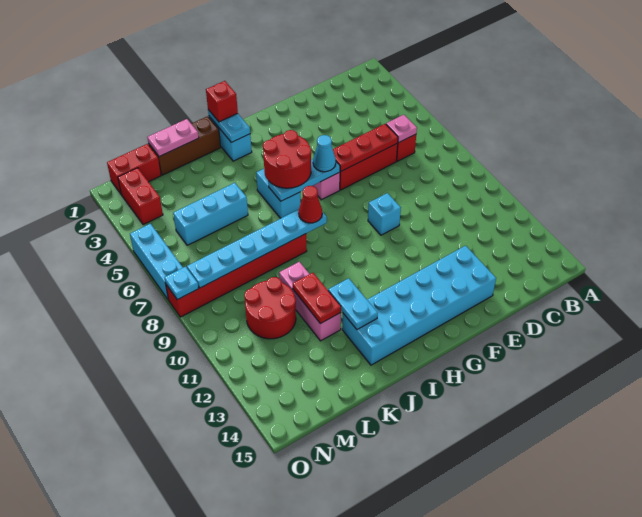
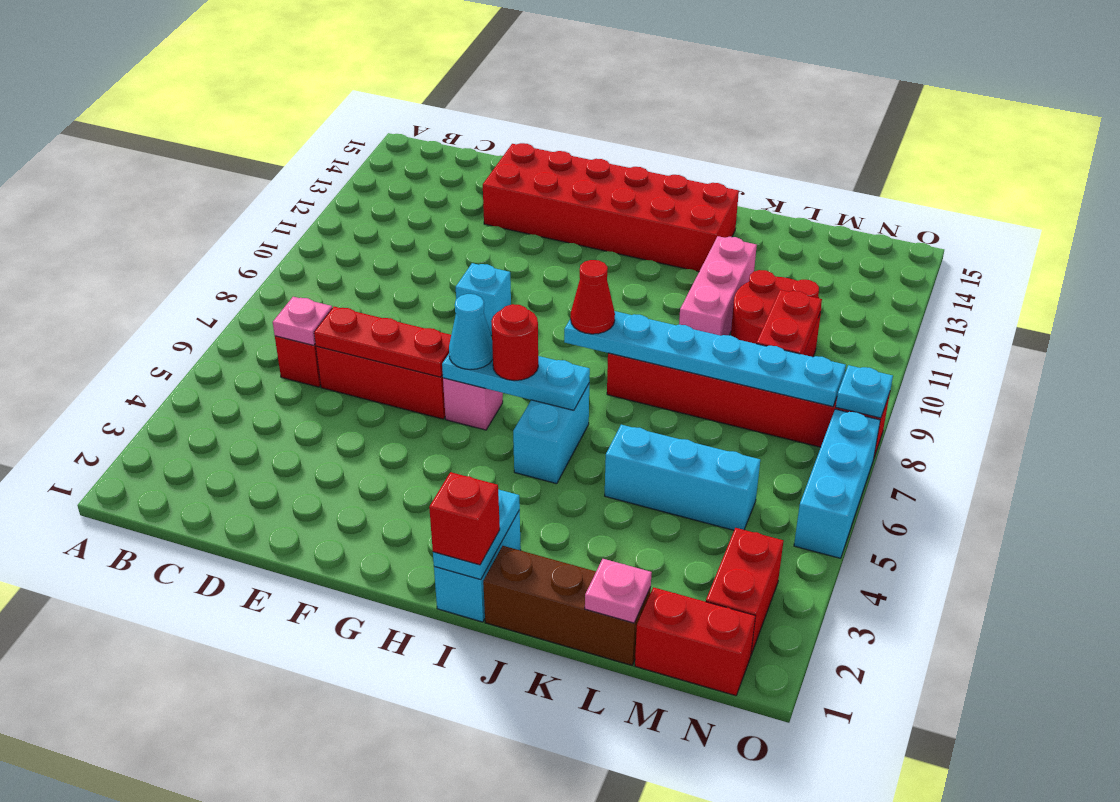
cyan brick E13:J14 level 1 -> red brick E13:J14 level 1
red round brick H5:I6 level 3 -> red round brick H6 level 3
cyan plate J12:J13 level 2 -> none
pink plate K1:L1 level 2 -> pink plate L1 level 2
red plate K11:K12 level 2 -> red plate M9:M10 level 2

